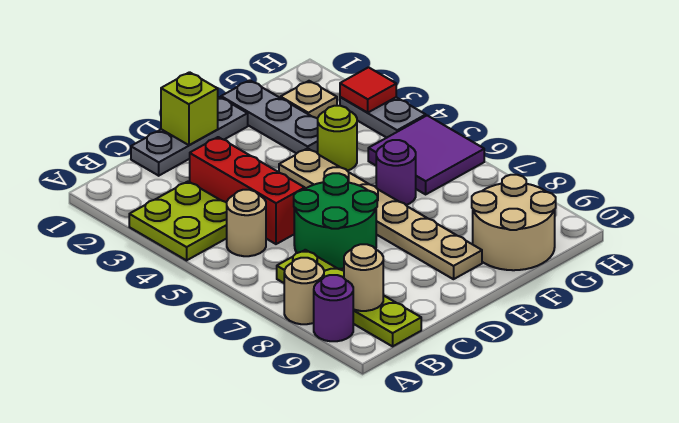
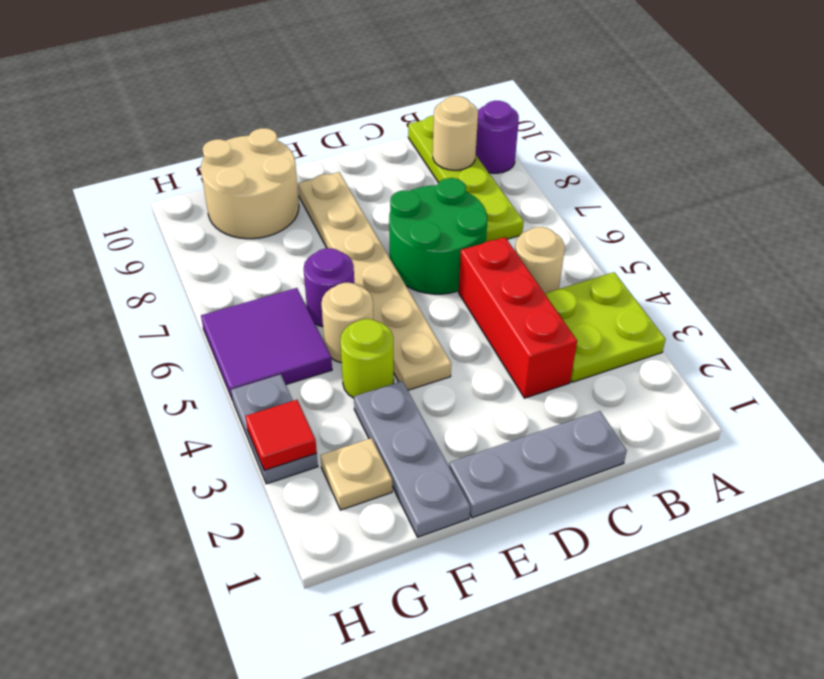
tan round brick A8 level 1 -> tan round brick F5 level 1
lime brick D1 level 2 -> none

